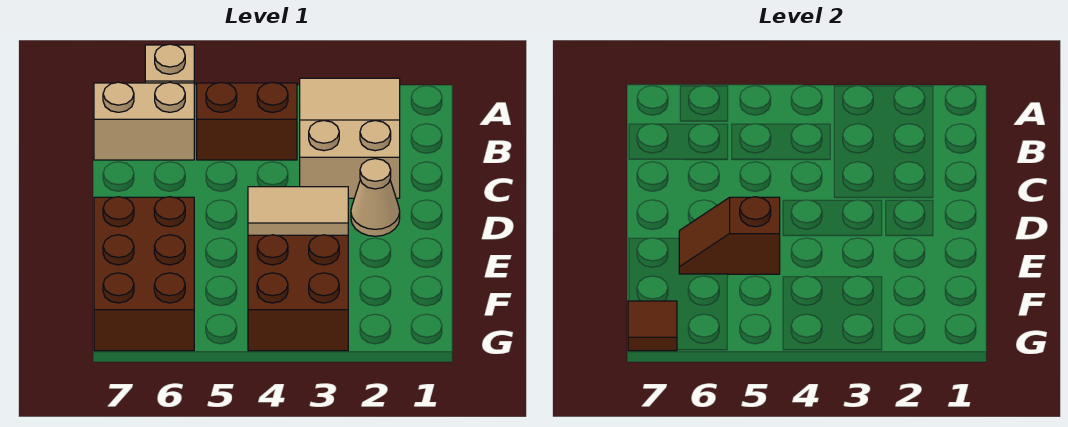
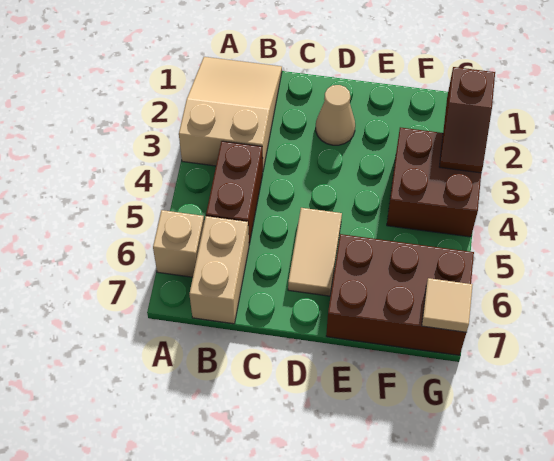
tan slope A2:C3 level 1 top C -> tan slope A1:B3 level 1 top 3
tan tile D3:D4 level 1 -> tan tile D5:D6 level 1
brown slope E5:E6 level 2 top 5 -> brown slope G2:G3 level 2 top 2
brown tile G7 level 2 -> tan tile G7 level 2

